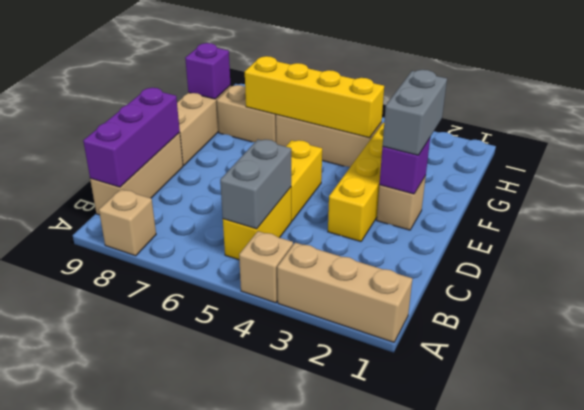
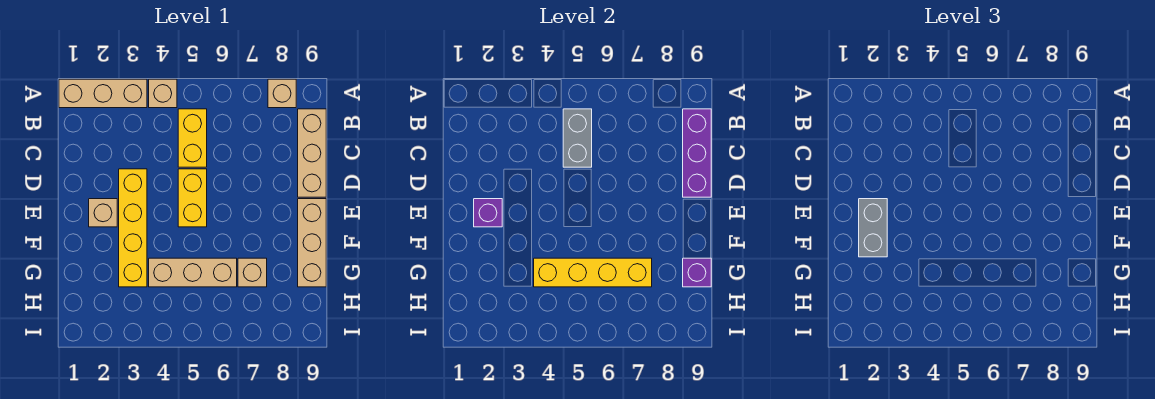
tan brick G7:G8 level 1 -> tan brick G7 level 1

